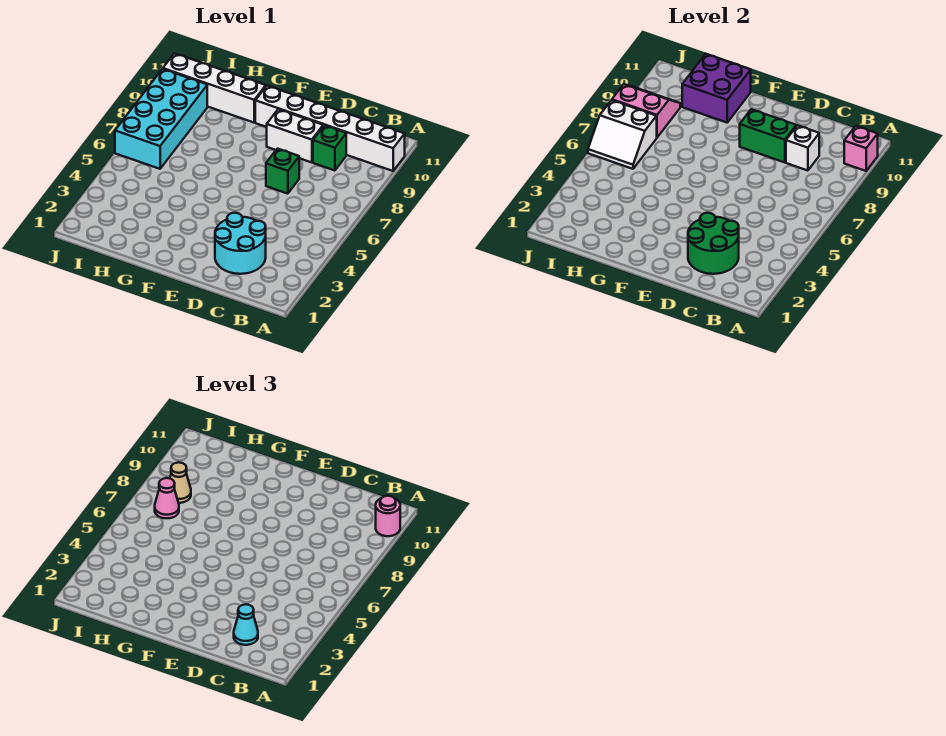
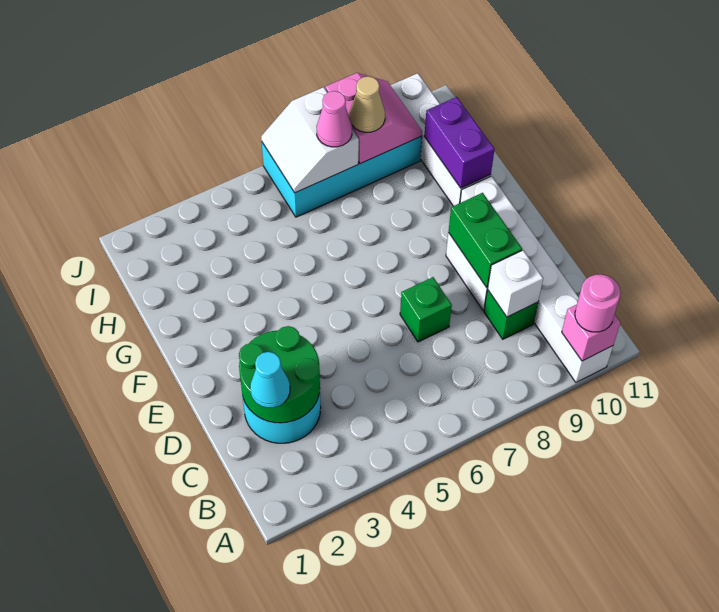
purple brick G10:H11 level 2 -> purple brick G10:H10 level 2

